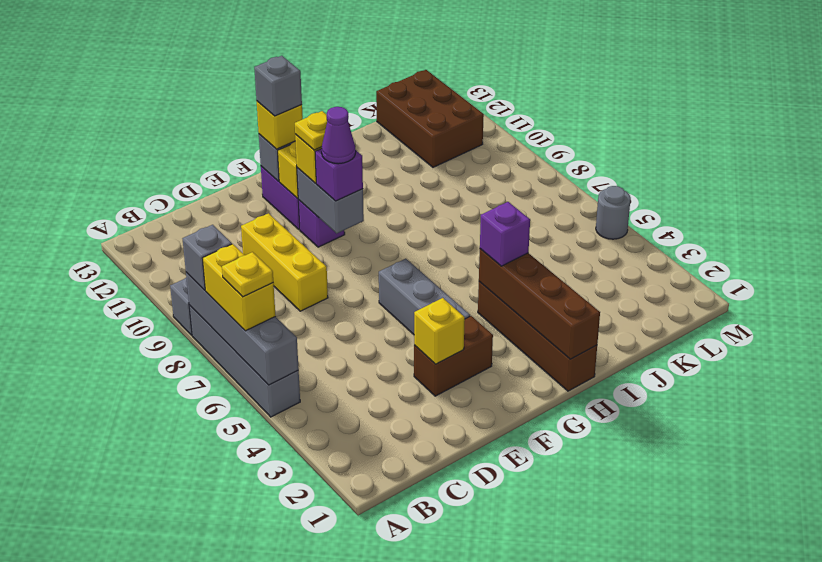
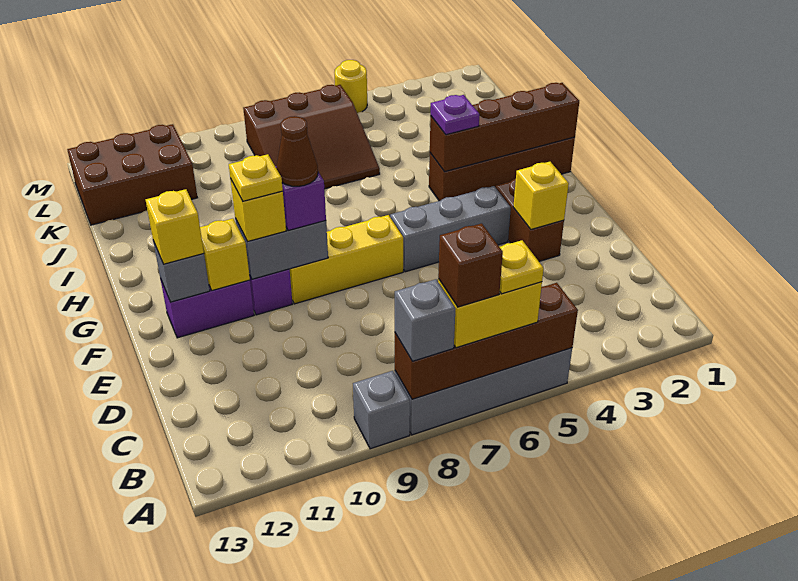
grey brick A5:A8 level 2 -> brown brick A5:A8 level 2
none -> brown brick A7 level 4
yellow brick D8:D10 level 1 -> yellow brick F7:F9 level 1
purple cone F9 level 4 -> brown cone F9 level 4
grey brick F12 level 4 -> none
purple brick H4 level 3 -> purple plate H4 level 3
none -> brown slope J6:L8 level 1 top L
grey round brick M5 level 1 -> yellow round brick M5 level 1

